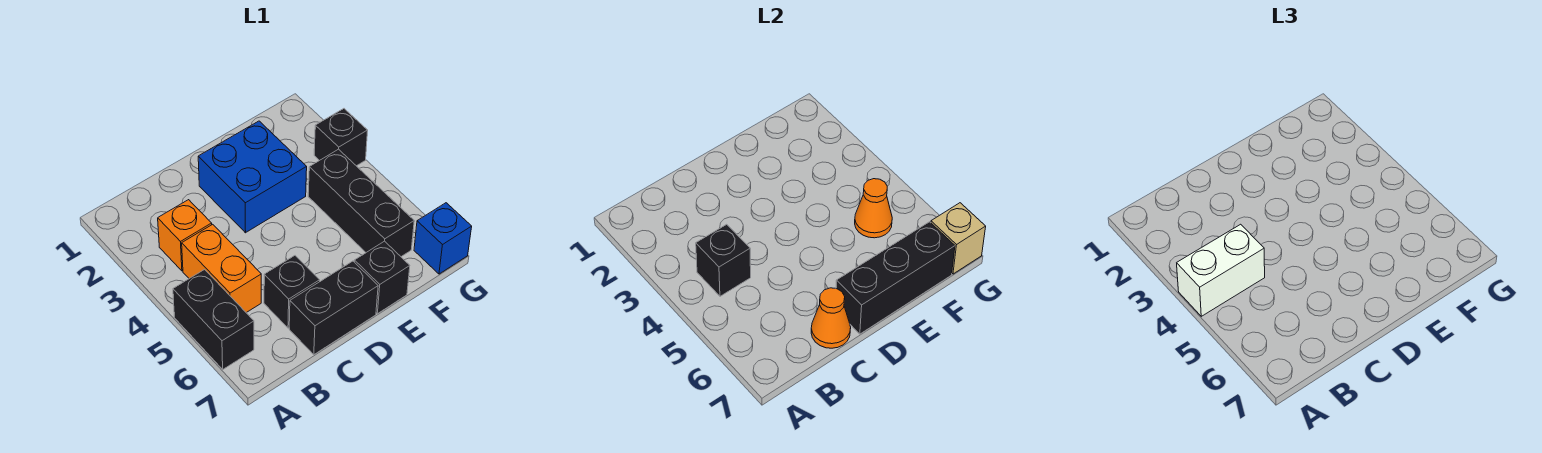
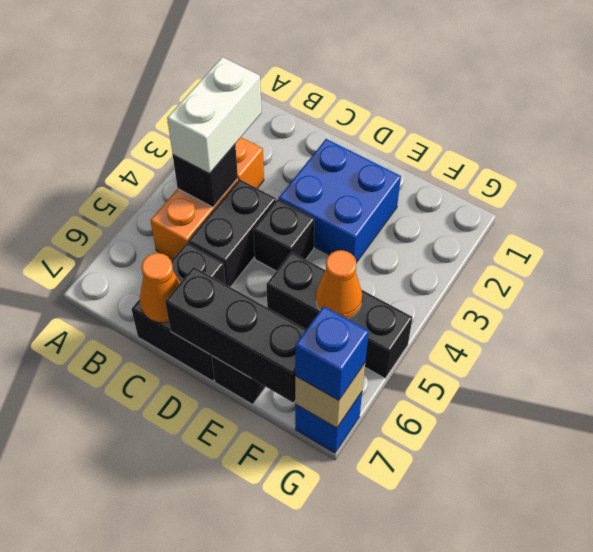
white brick A4:B4 level 3 -> white brick B3:B4 level 3
black brick A5:A6 level 1 -> black brick C4:C5 level 1
black brick F4:F6 level 1 -> black brick E5:G5 level 1
black brick G3 level 1 -> black brick D4 level 1
none -> blue brick G7 level 3

